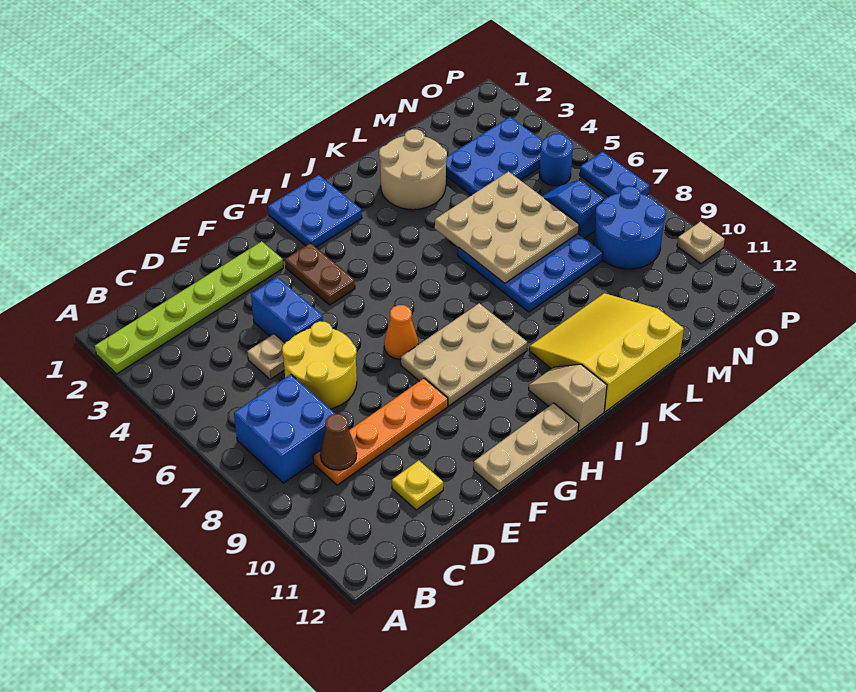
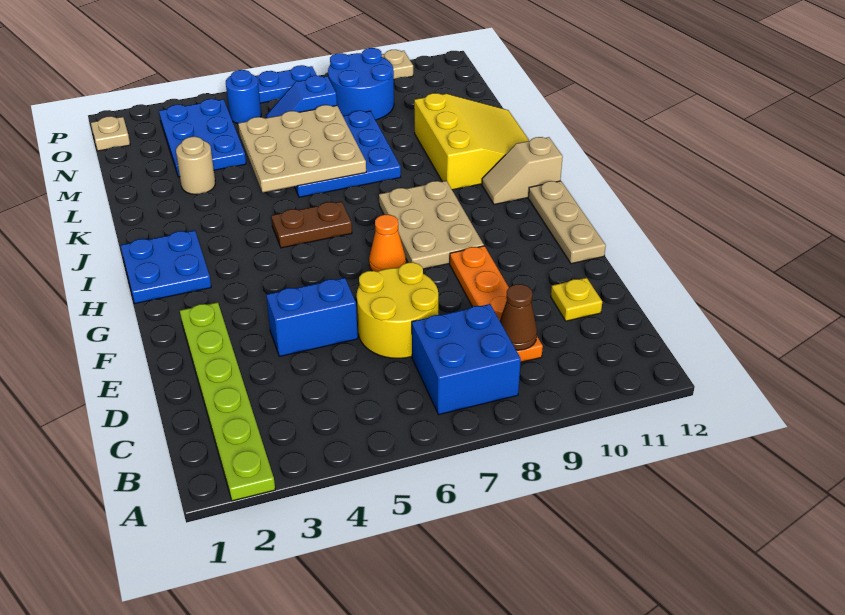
tan plate D5 level 1 -> tan plate O1 level 1
brown plate G3:G4 level 1 -> brown plate I5:I6 level 1
yellow slope J10:L12 level 1 top 12 -> yellow slope J10:L12 level 1 top 10
tan round brick K2:L3 level 1 -> tan round brick L3 level 1

